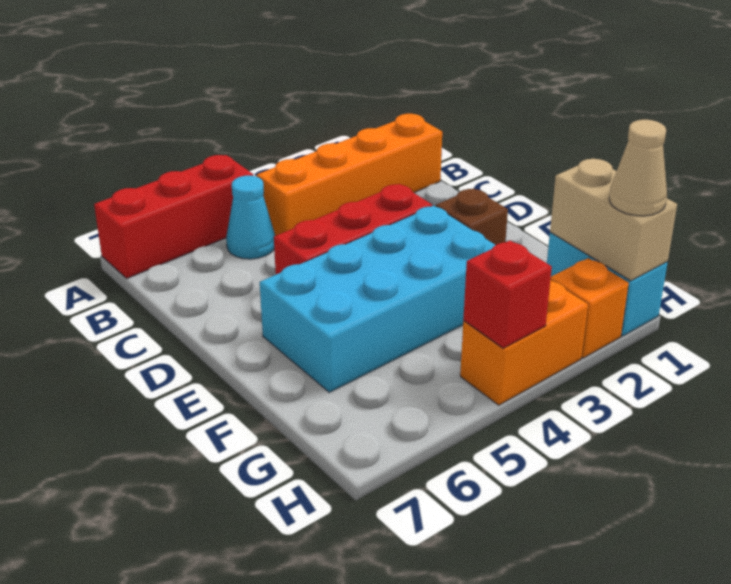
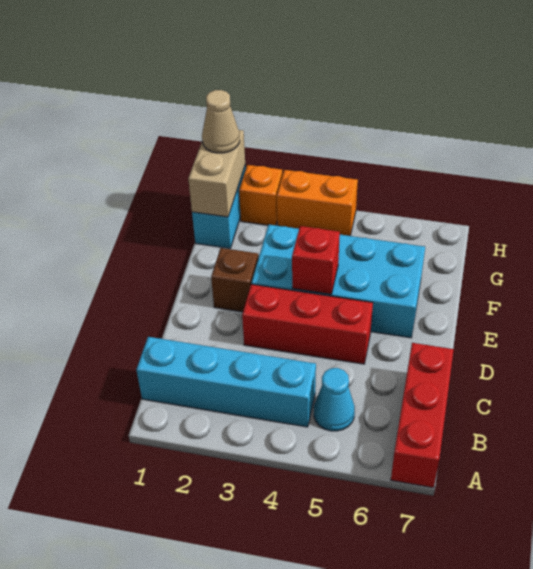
red brick A5:A7 level 1 -> red brick A7:C7 level 1
orange brick B1:B4 level 1 -> cyan brick B1:B4 level 1
red brick H4 level 2 -> red brick E4 level 2

